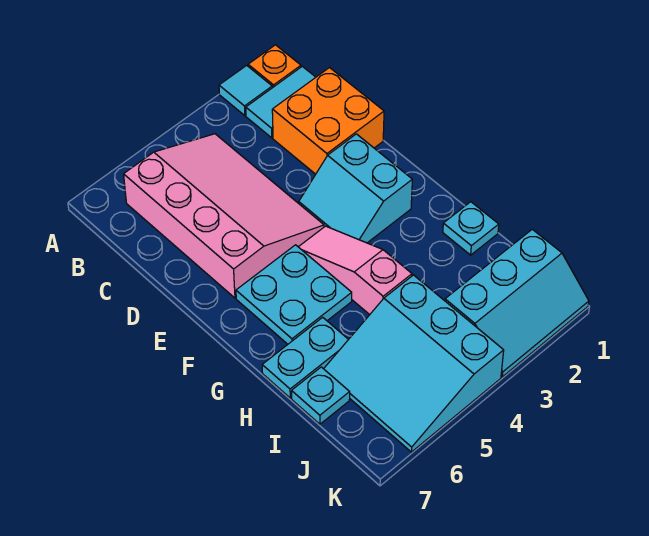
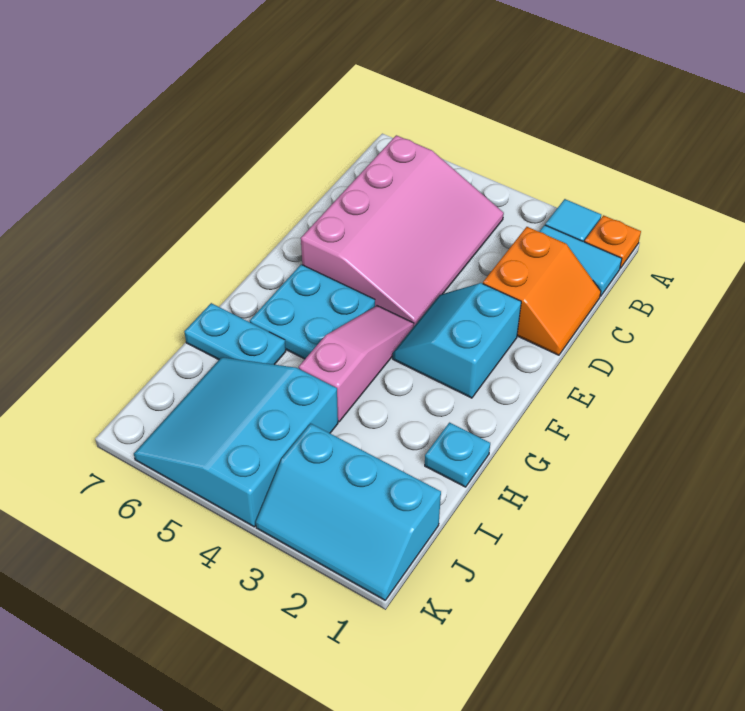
orange brick C1:D2 level 1 -> orange slope C1:D2 level 1 top 2
cyan plate I7 level 1 -> none

